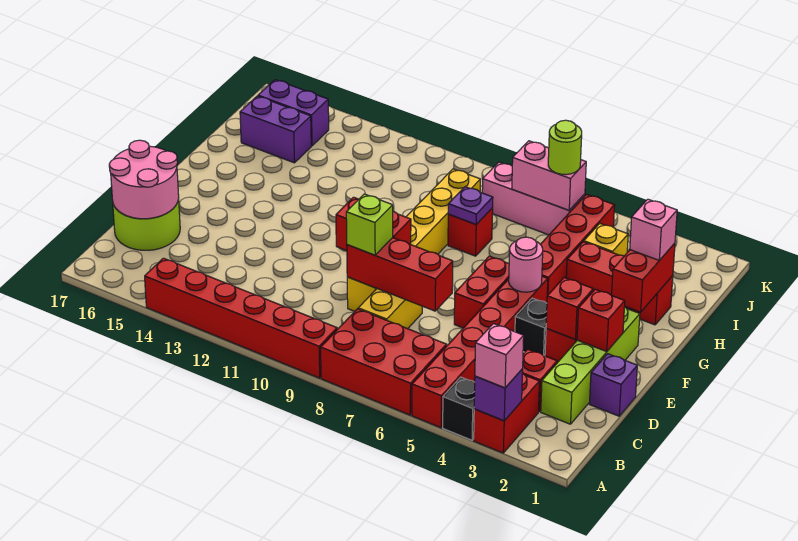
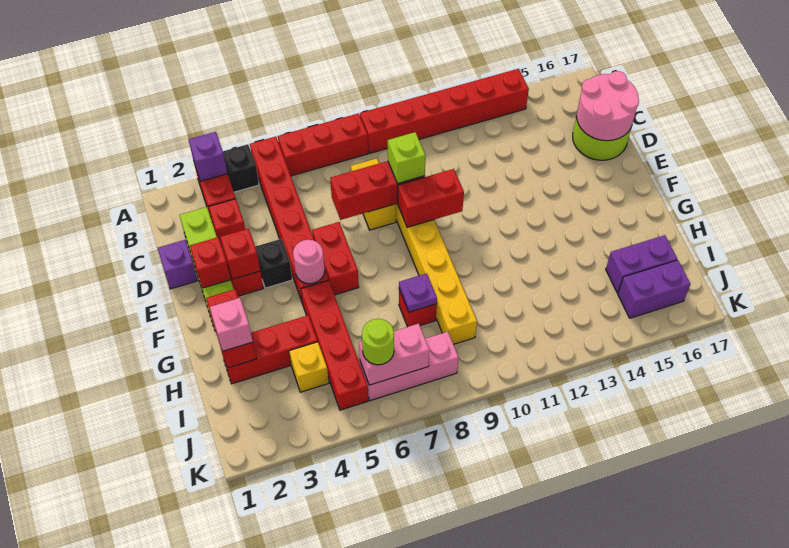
pink brick A3 level 3 -> none
red brick A6:B8 level 1 -> red brick A6:A8 level 1

